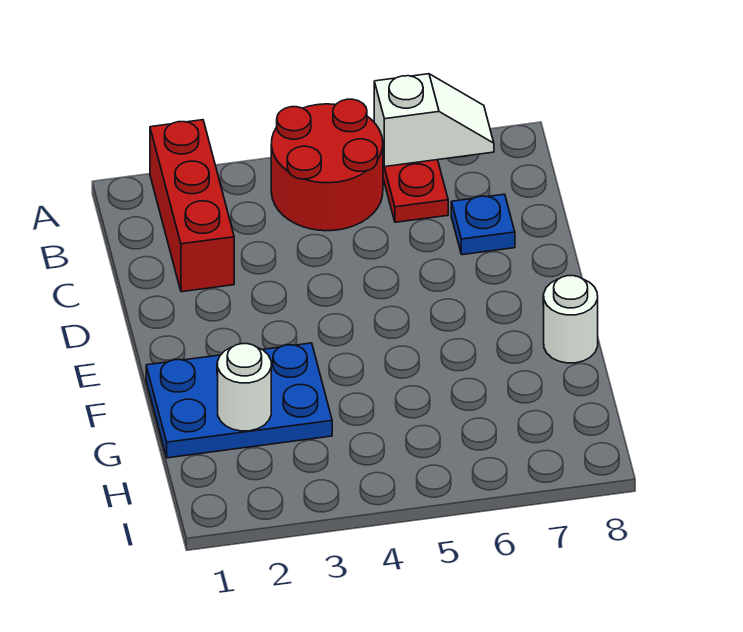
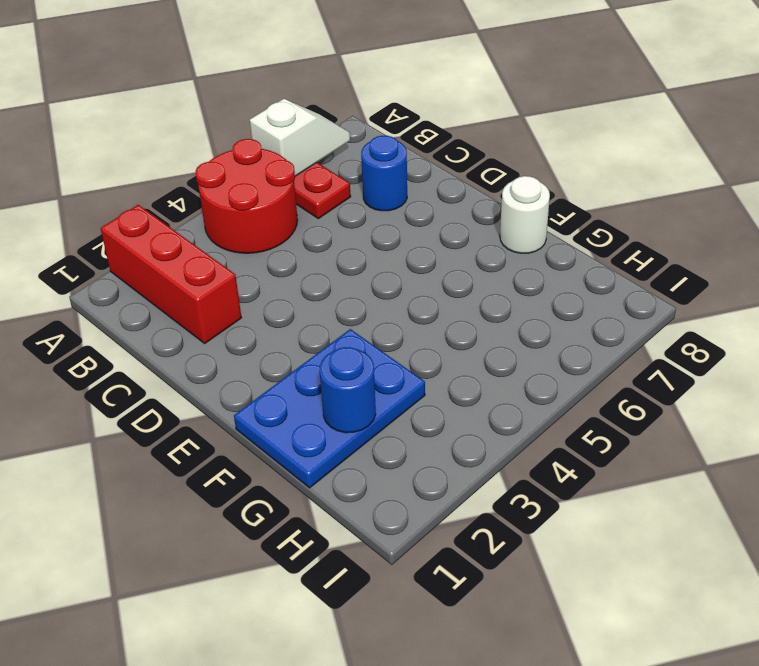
blue plate C7 level 1 -> blue round brick C7 level 1
white round brick G2 level 2 -> blue round brick G2 level 2

